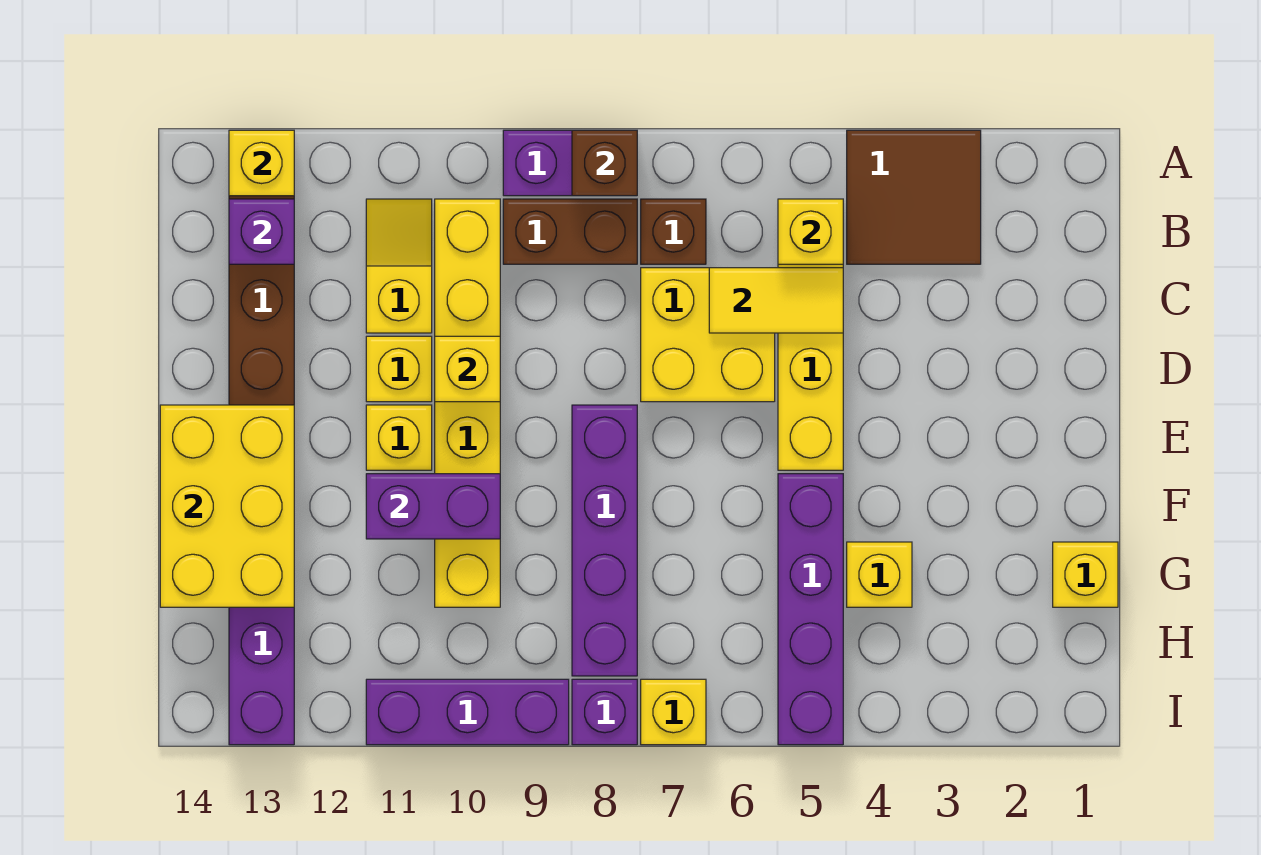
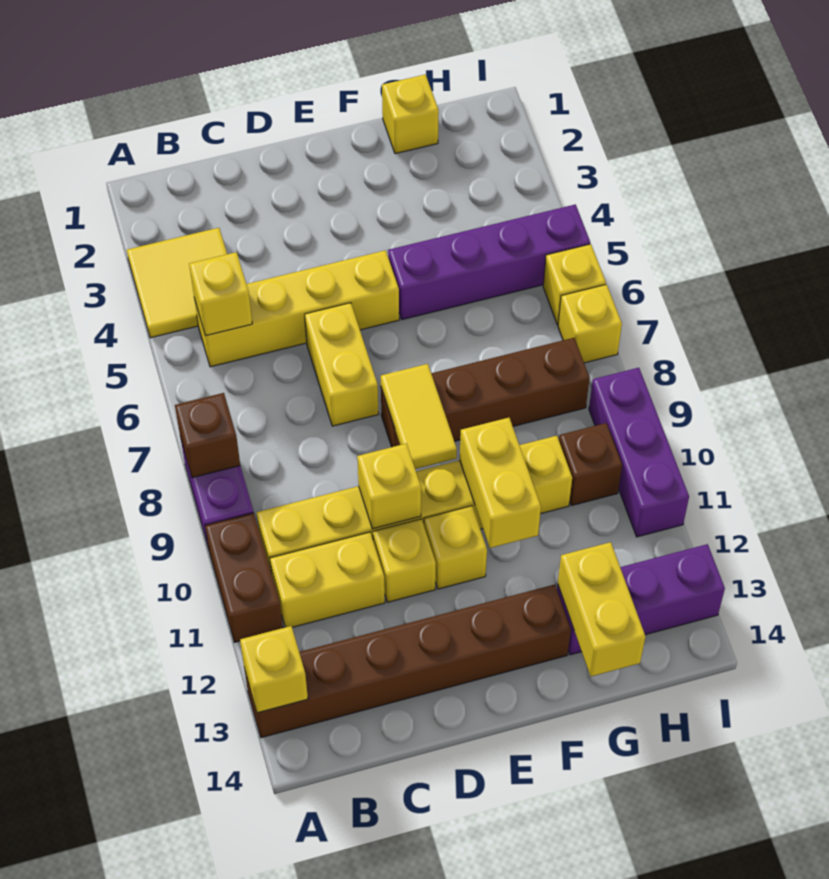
brown tile A3:B4 level 1 -> yellow tile A3:B4 level 1
brown brick B7 level 1 -> brown brick H10 level 1
brown brick B8:B9 level 1 -> brown brick A10:A11 level 1
yellow slope B11:C11 level 1 top C -> yellow brick B11:C11 level 1
purple brick B13 level 2 -> none
yellow tile C5:C6 level 2 -> yellow tile E8:E9 level 2
yellow brick C6:D7 level 1 -> yellow brick D6:D7 level 1
purple brick E8:H8 level 1 -> brown brick E8:H8 level 1
yellow brick E13:G14 level 2 -> yellow brick G13:G14 level 2
purple brick F10:F11 level 2 -> yellow brick F10:F11 level 2
yellow brick G4 level 1 -> yellow brick I6 level 1
purple brick I8 level 1 -> none

